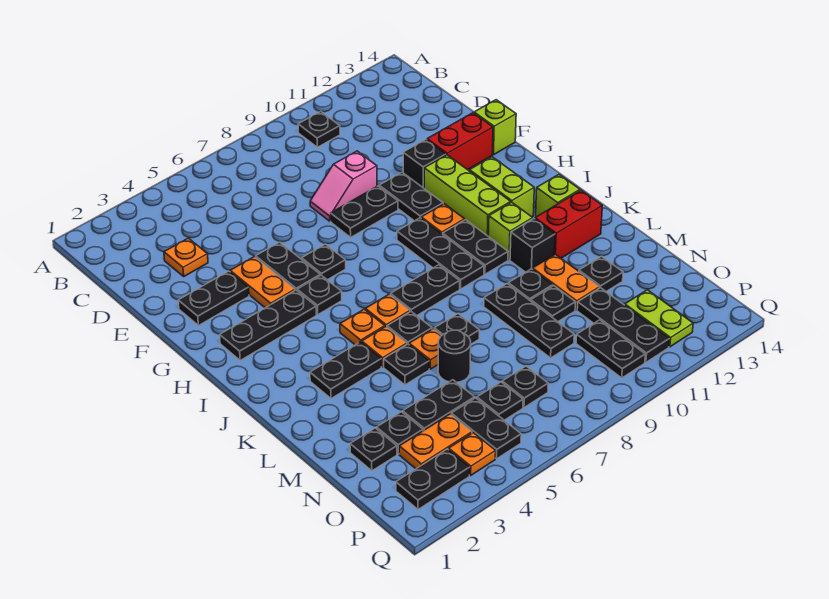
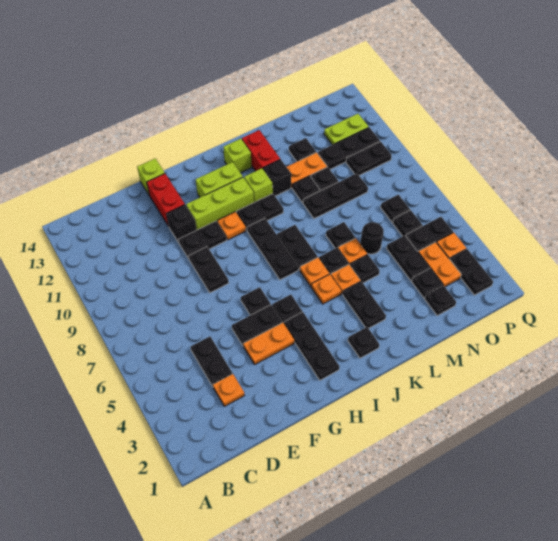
black plate B10 level 1 -> black plate J2 level 1
pink slope E8:E9 level 1 top 9 -> none
black plate F2:F3 level 1 -> black plate D4:D5 level 1
black plate H9:J9 level 1 -> black plate I7:I9 level 1

